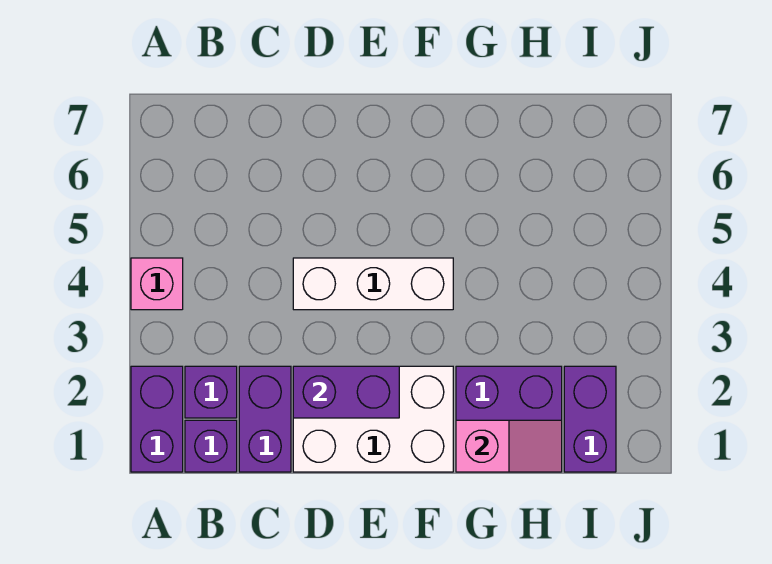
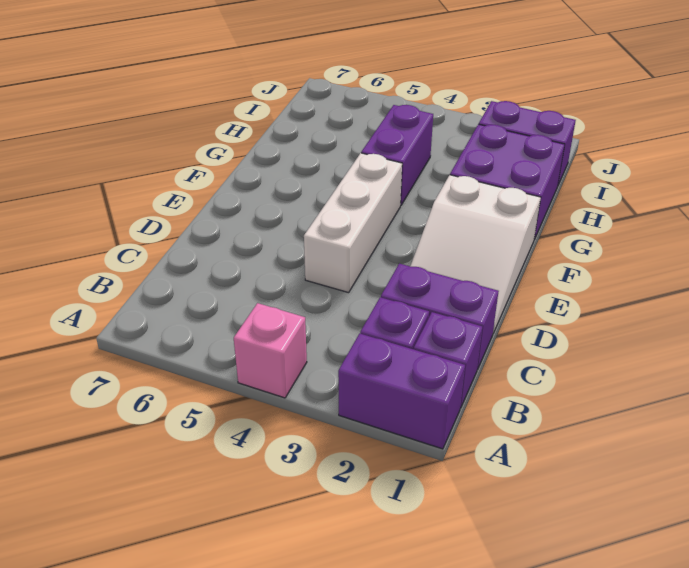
white brick D1:F2 level 1 -> white slope D1:F2 level 1 top F
purple brick D2:E2 level 2 -> purple brick G4:H4 level 1
pink slope G1:H1 level 2 top G -> none

